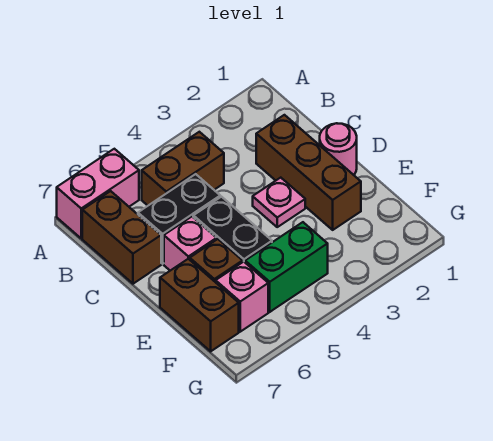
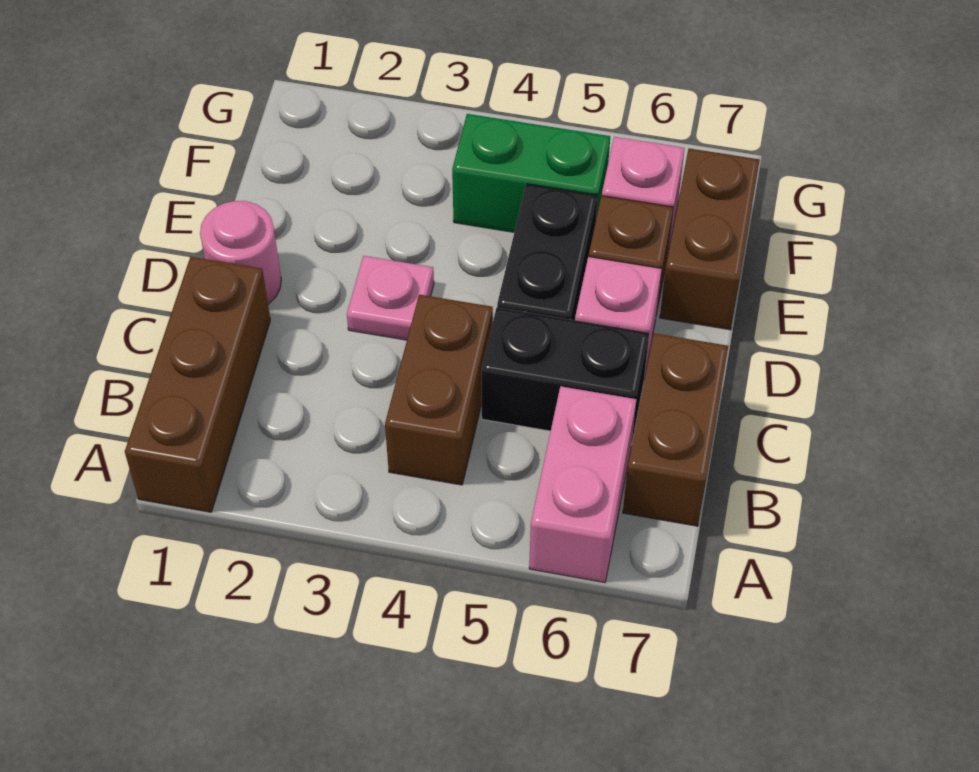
pink brick A6:A7 level 1 -> pink brick A6:B6 level 1
brown brick B4:B5 level 1 -> brown brick B4:C4 level 1
brown brick C2:E2 level 1 -> brown brick A1:C1 level 1

